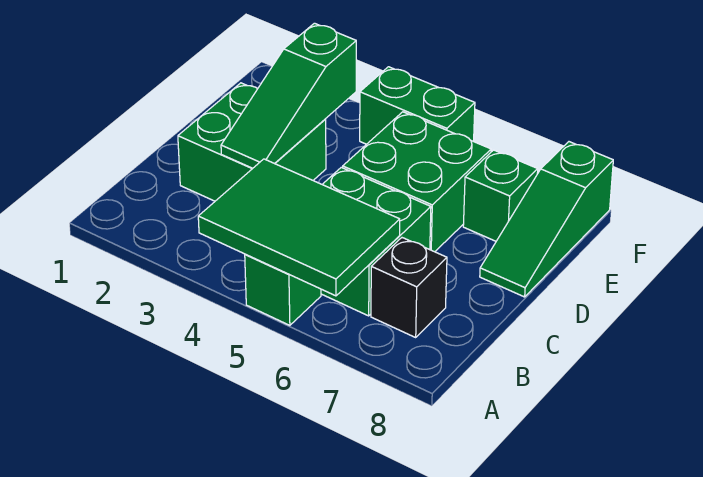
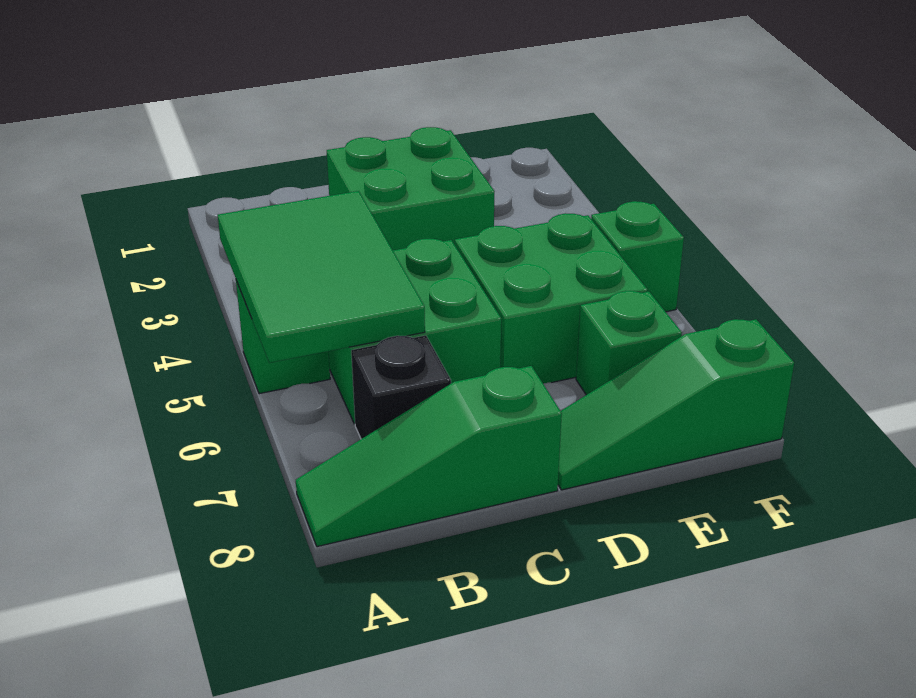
green slope C3:E3 level 2 top E -> green slope A8:C8 level 1 top C
green brick F4:F5 level 1 -> green brick F5 level 1

